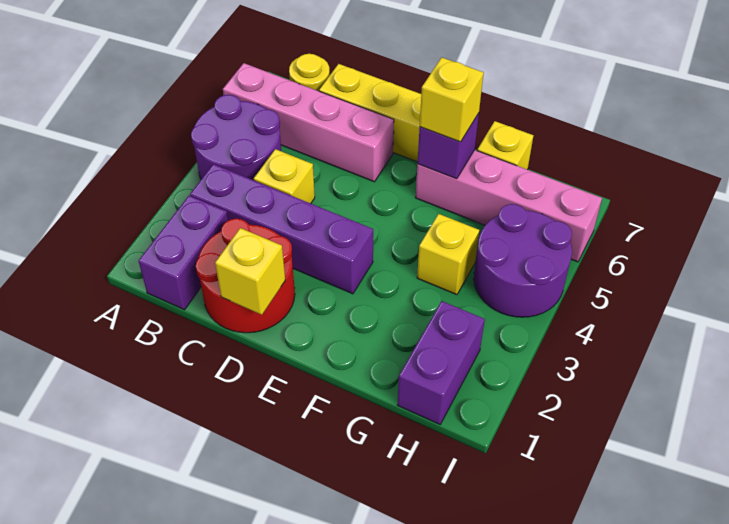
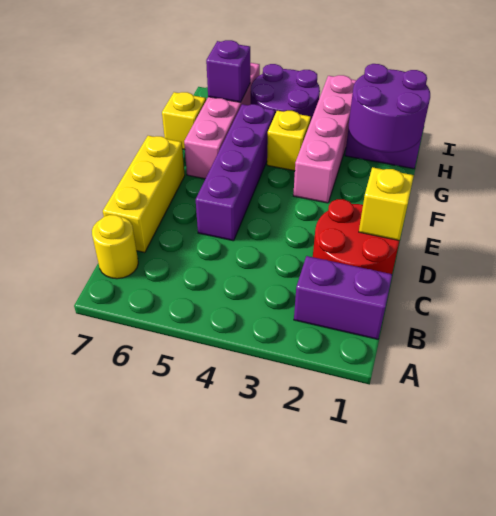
purple round brick A4:B5 level 1 -> purple round brick G1:H2 level 2
pink brick A6:D6 level 1 -> pink brick F3:I3 level 1
purple brick B3:E3 level 1 -> purple brick D5:G5 level 1
yellow brick C4 level 1 -> none
purple brick F6 level 2 -> purple brick H6 level 2
yellow brick F6 level 3 -> none

